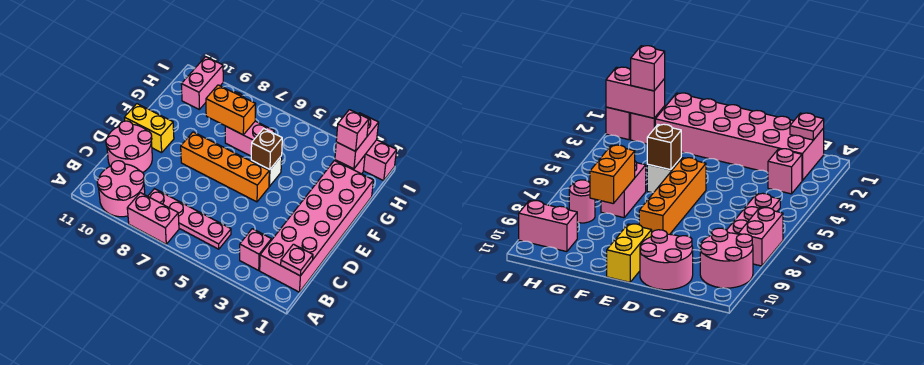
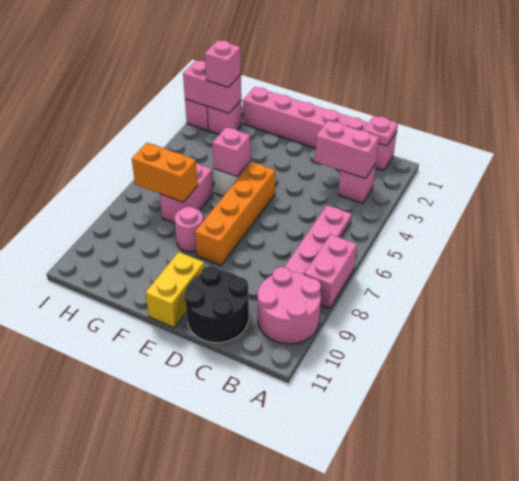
pink brick B1:G2 level 1 -> pink brick B1:G1 level 1
pink round brick C10:D11 level 1 -> black round brick C10:D11 level 1
brown brick F5 level 2 -> pink brick F5 level 2
orange brick G7:G8 level 2 -> orange brick G7:H7 level 2
pink round brick H8 level 1 -> pink round brick F8 level 1
pink brick H10:I10 level 1 -> pink brick B3:C3 level 2

